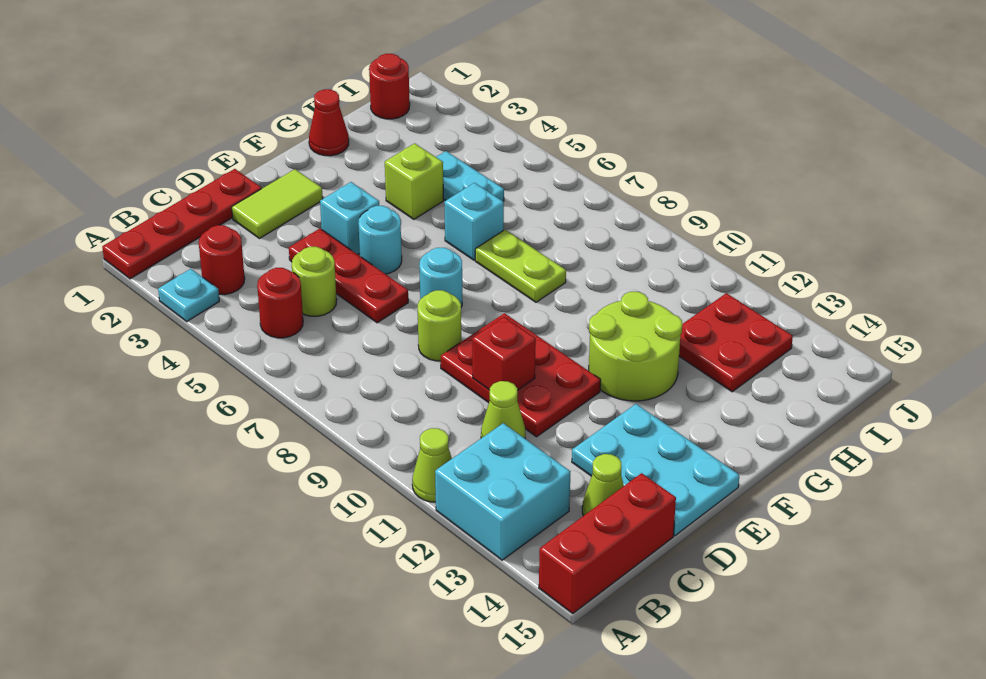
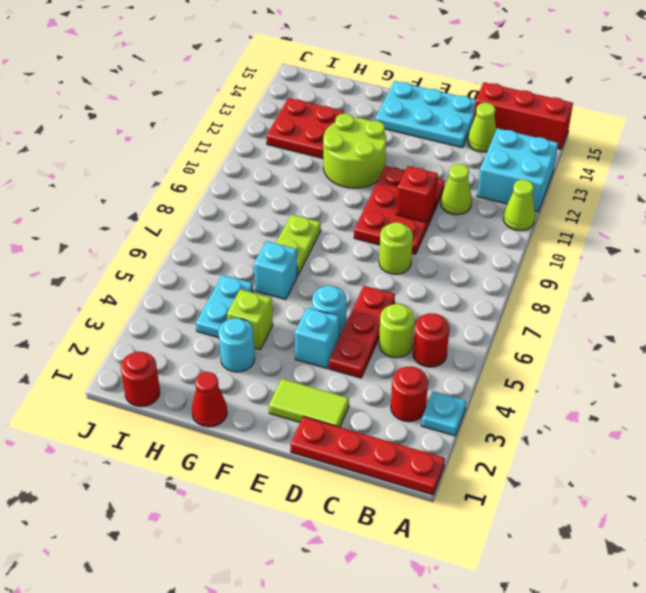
cyan plate D13:E15 level 1 -> cyan plate D14:F15 level 1
cyan round brick E7 level 1 -> cyan round brick G3 level 1

